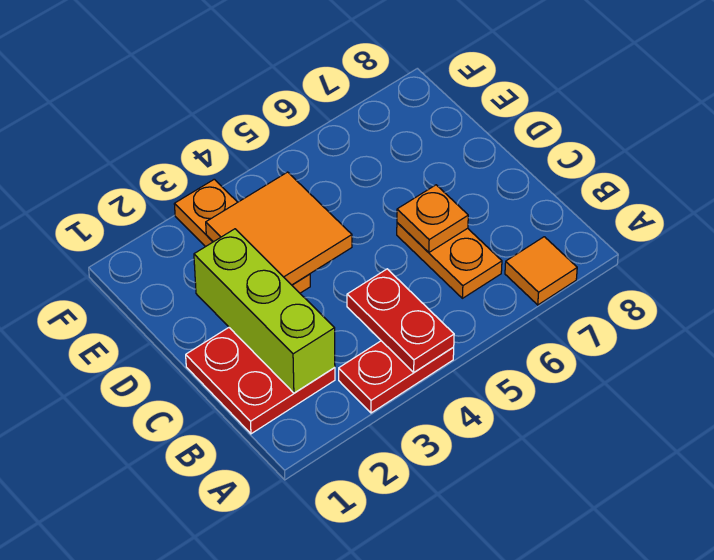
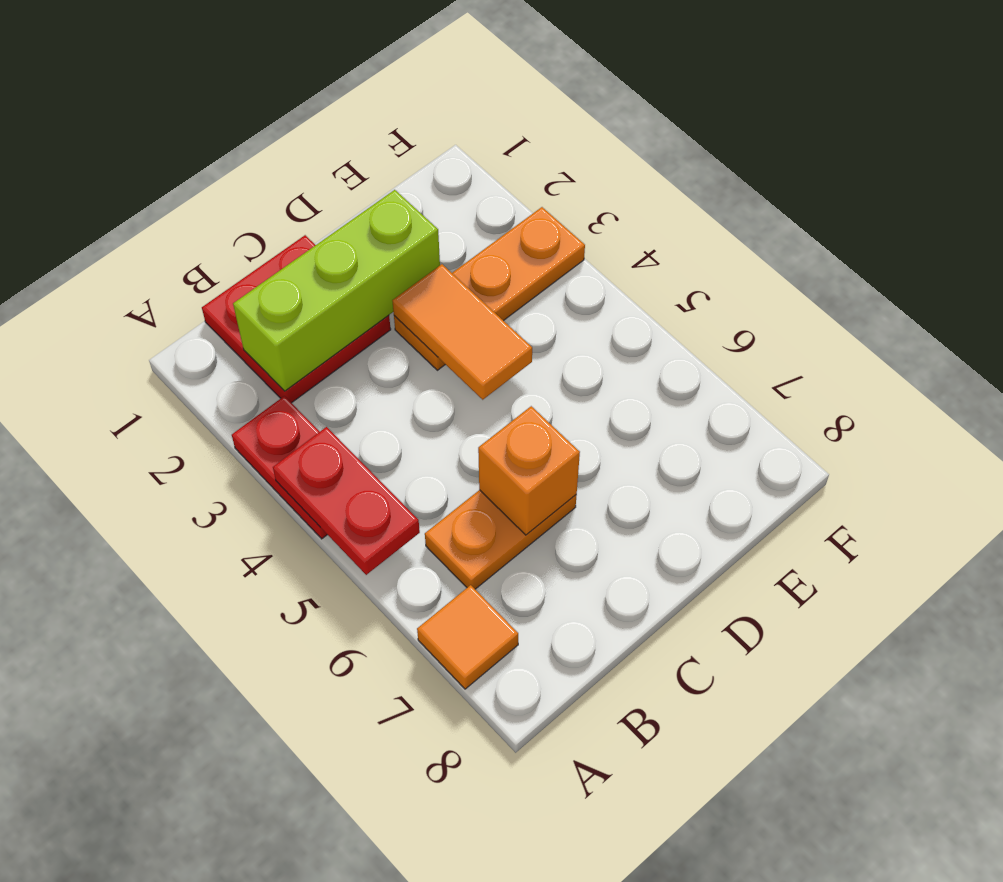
red plate A4:B4 level 2 -> red plate A4:A5 level 2
orange plate C6 level 2 -> orange brick C6 level 2
orange tile D3:E4 level 2 -> orange tile D3:D4 level 2

